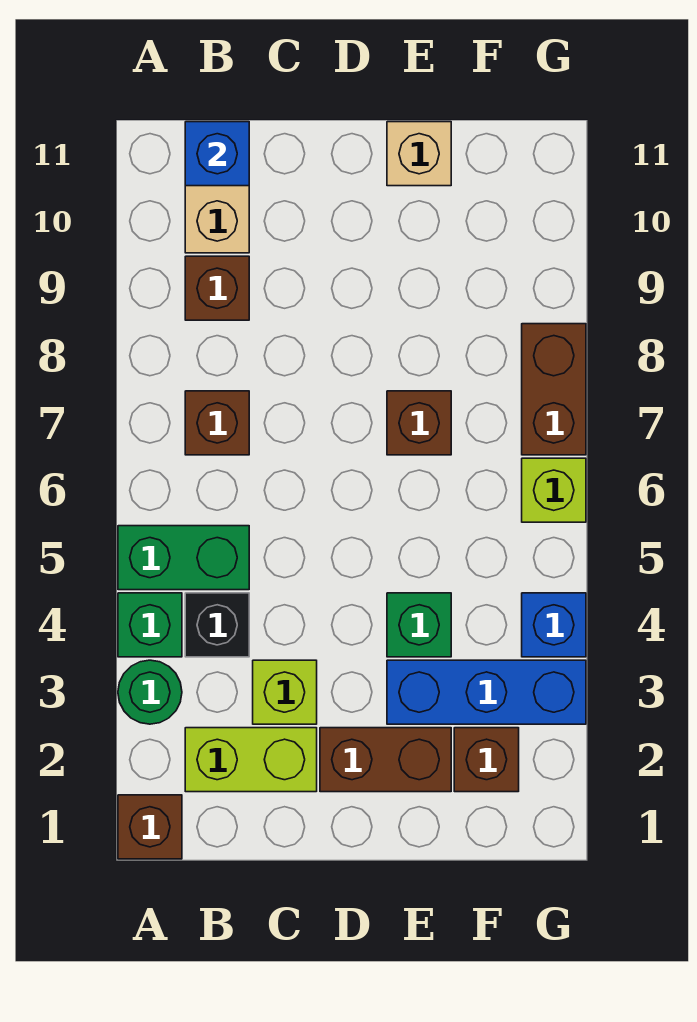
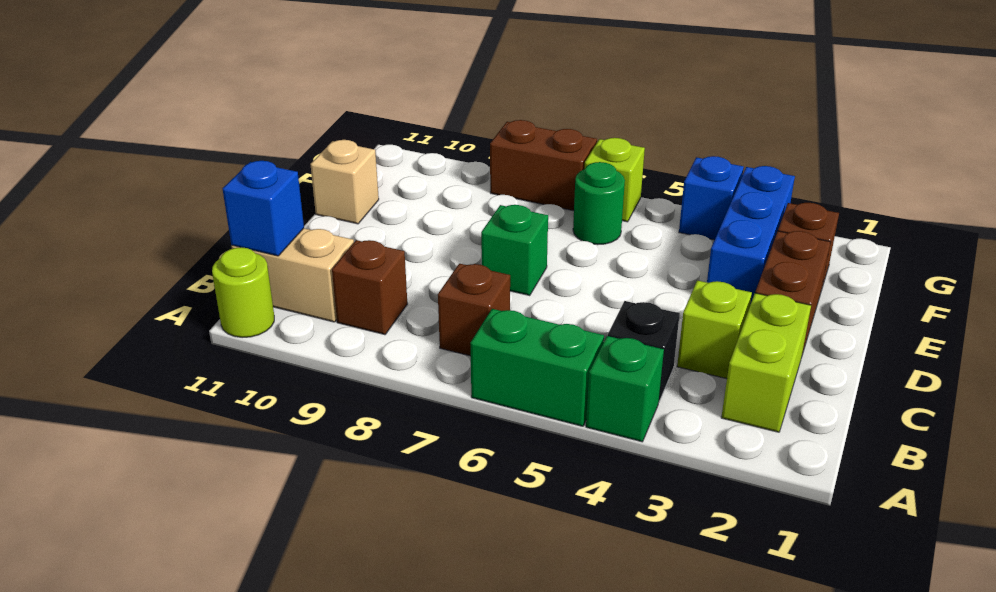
brown brick A1 level 1 -> none
green round brick A3 level 1 -> green round brick F6 level 1
green brick A5:B5 level 1 -> green brick A5:A6 level 1
none -> lime round brick A11 level 1
green brick E4 level 1 -> green brick D7 level 1
brown brick E7 level 1 -> none

